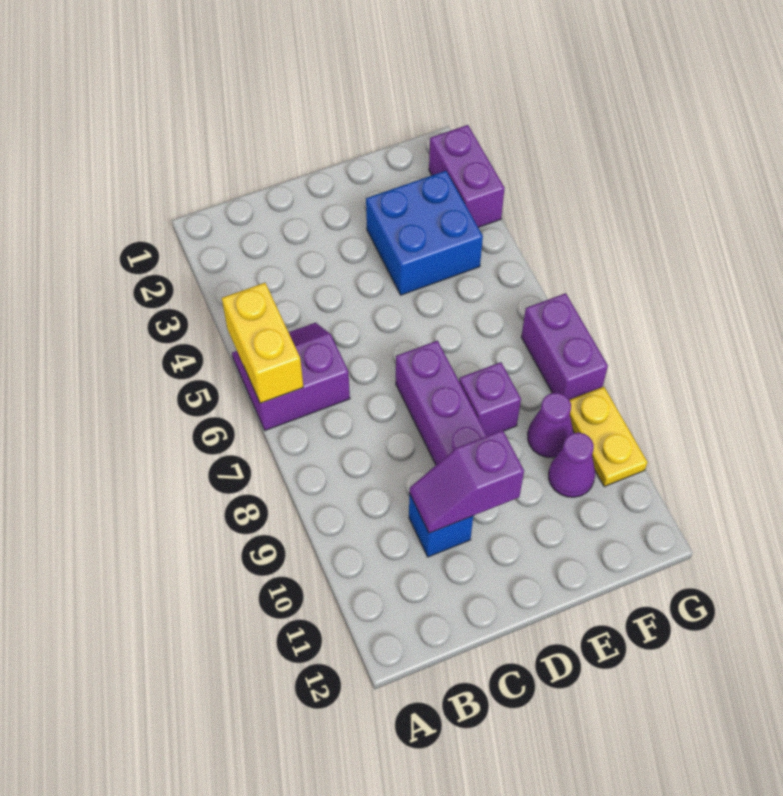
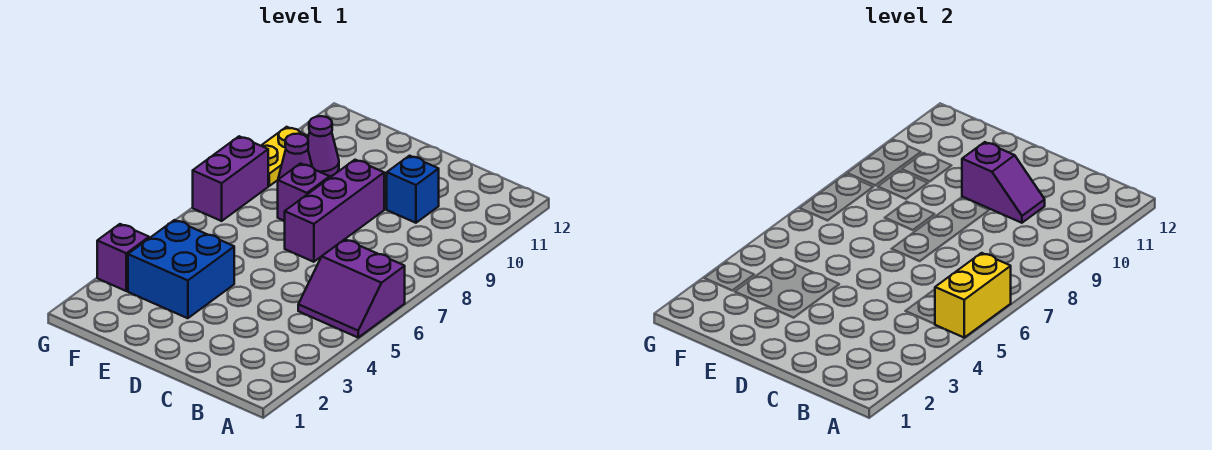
purple brick G2:G3 level 1 -> purple brick G3 level 1

